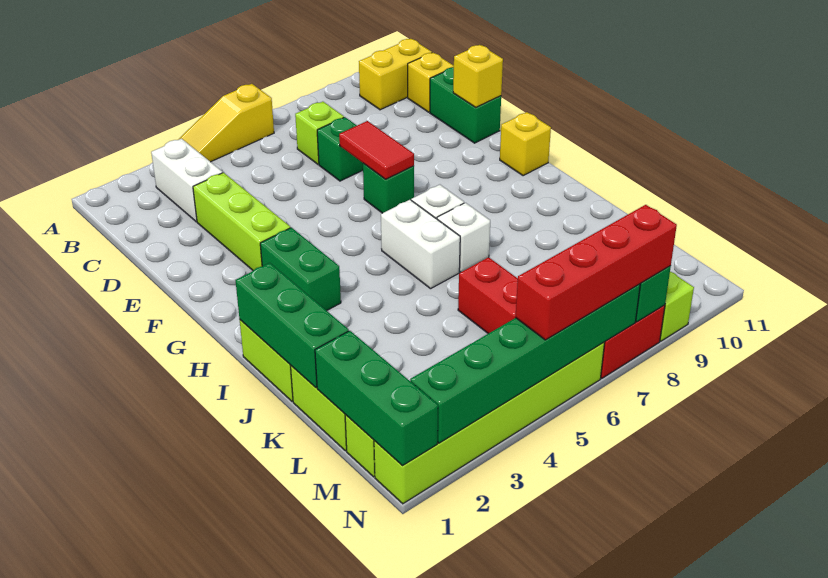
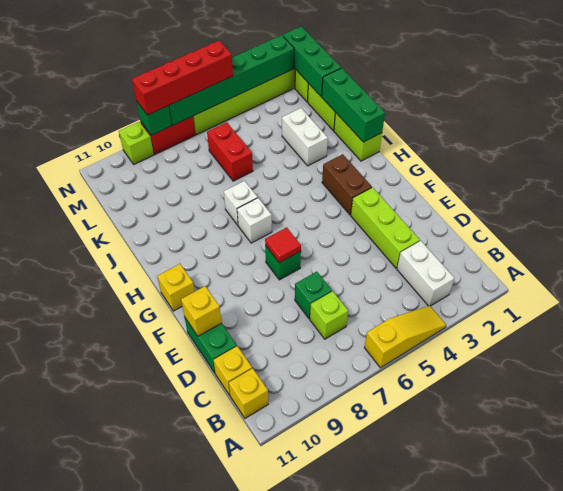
yellow brick B10:B11 level 1 -> yellow brick B11 level 1
red tile E7:F7 level 2 -> red tile F7 level 2
green brick G3:H3 level 1 -> brown brick G3:H3 level 1
white brick H6:I6 level 1 -> white brick J3:K3 level 1

